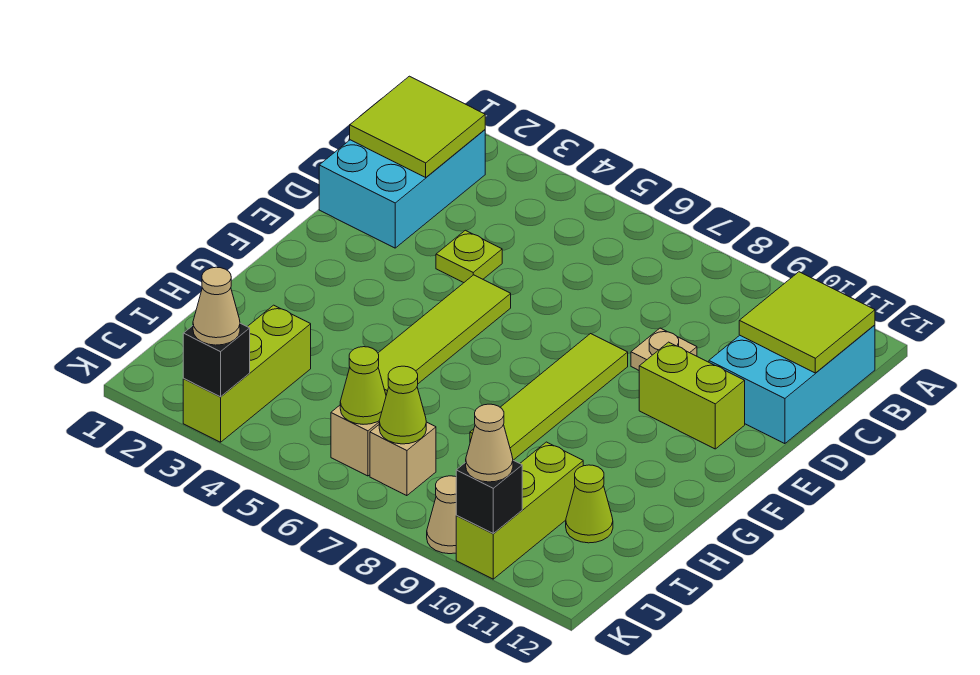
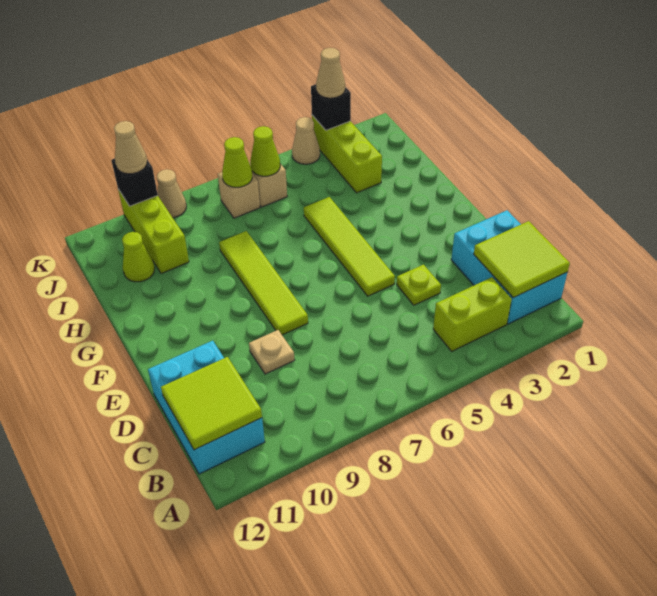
lime brick E10:E11 level 1 -> lime brick B3:B4 level 1
none -> tan cone K4 level 1

